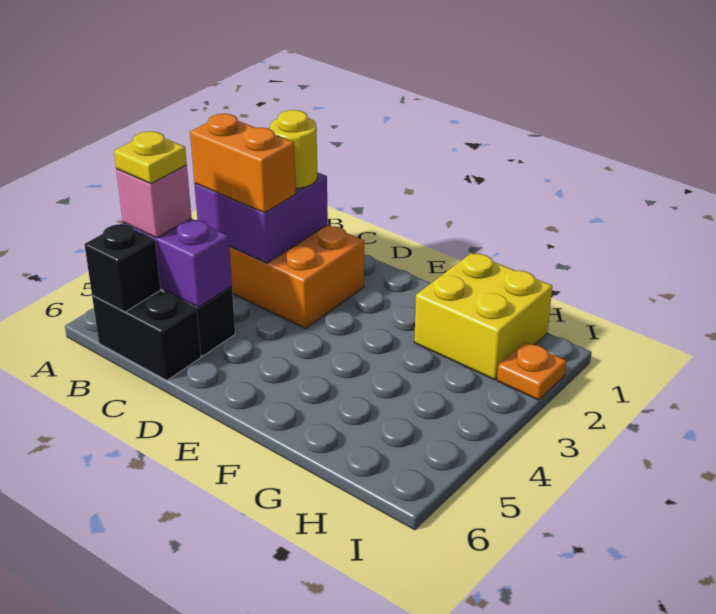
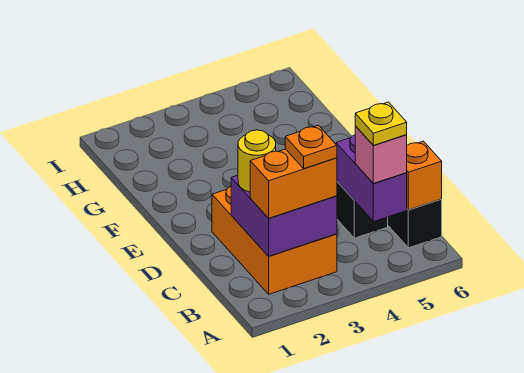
orange brick B3:C3 level 3 -> orange brick B2:B3 level 3
black brick B6 level 2 -> orange brick B6 level 2
yellow brick G1:H2 level 1 -> none
orange plate I2 level 1 -> orange plate B3 level 4

